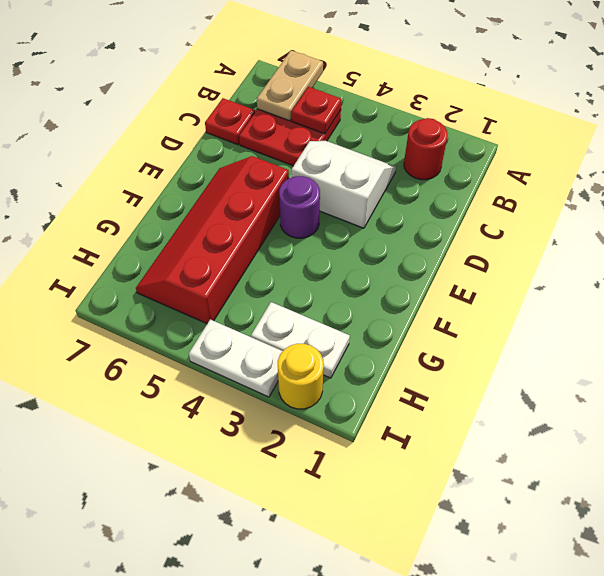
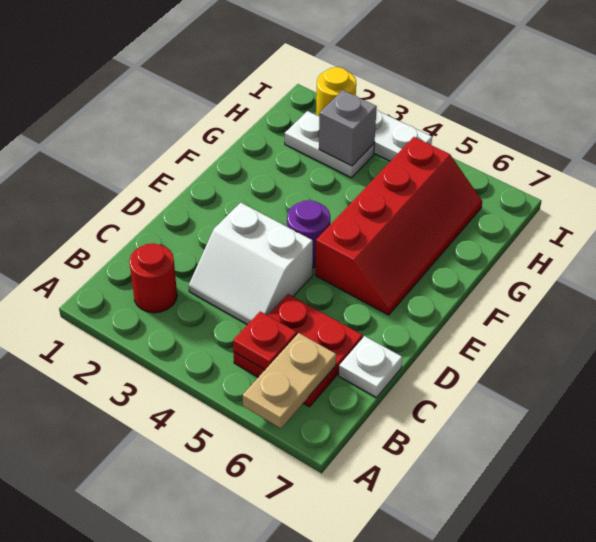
red plate C7 level 1 -> white plate C7 level 1
none -> grey brick H3 level 2

